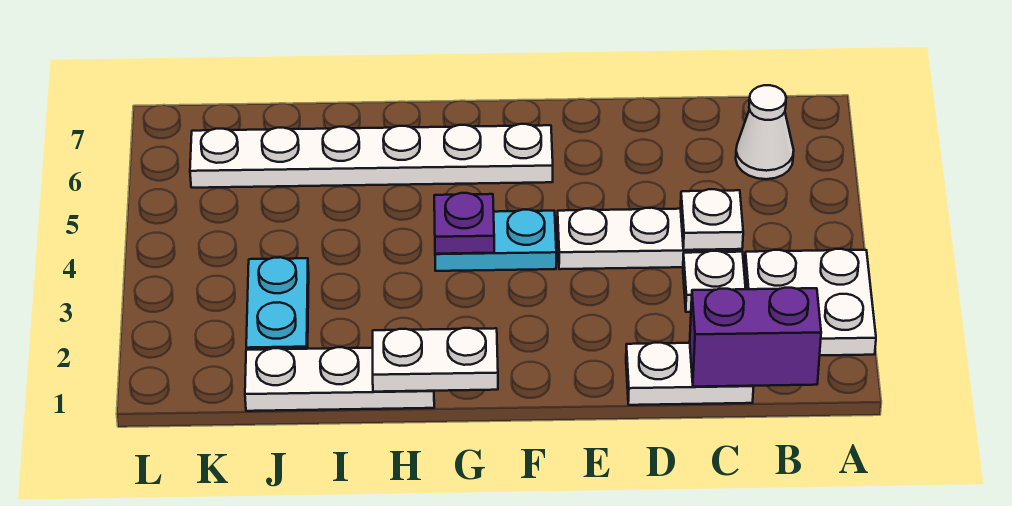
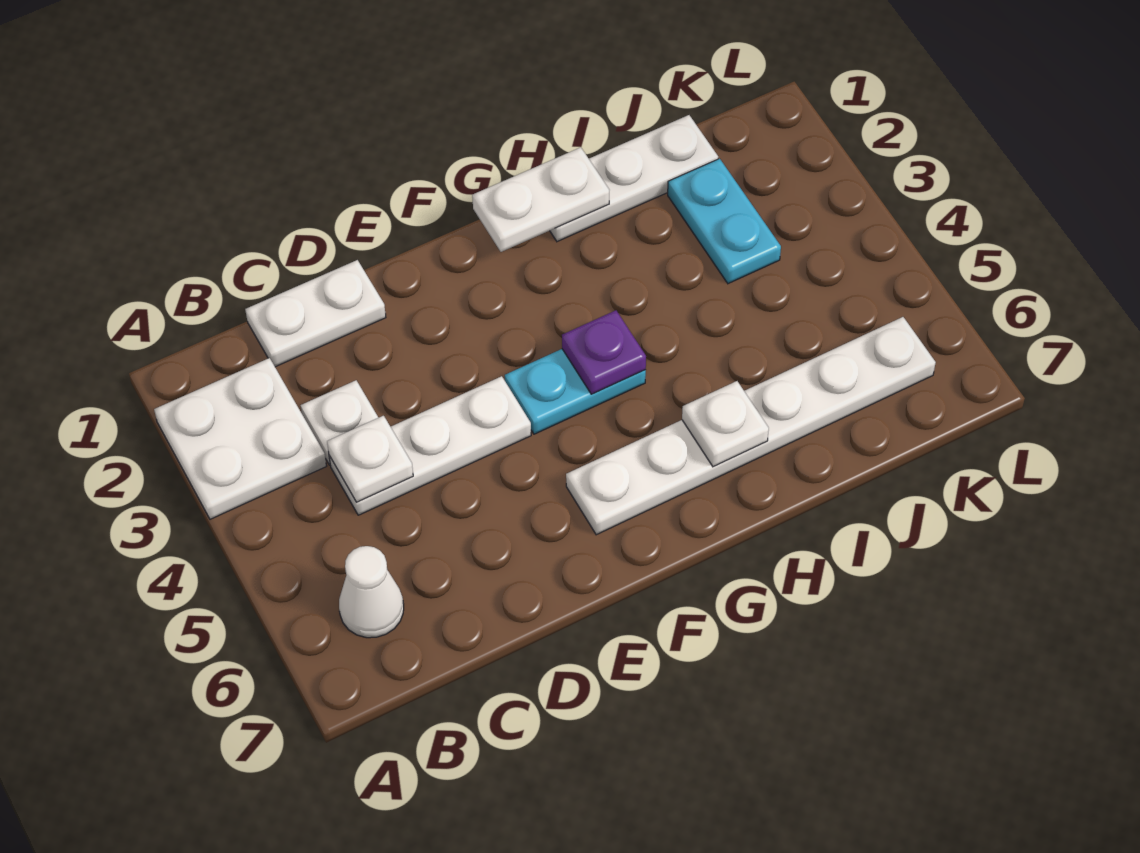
purple brick B1:C1 level 2 -> none
none -> white plate H6 level 2

